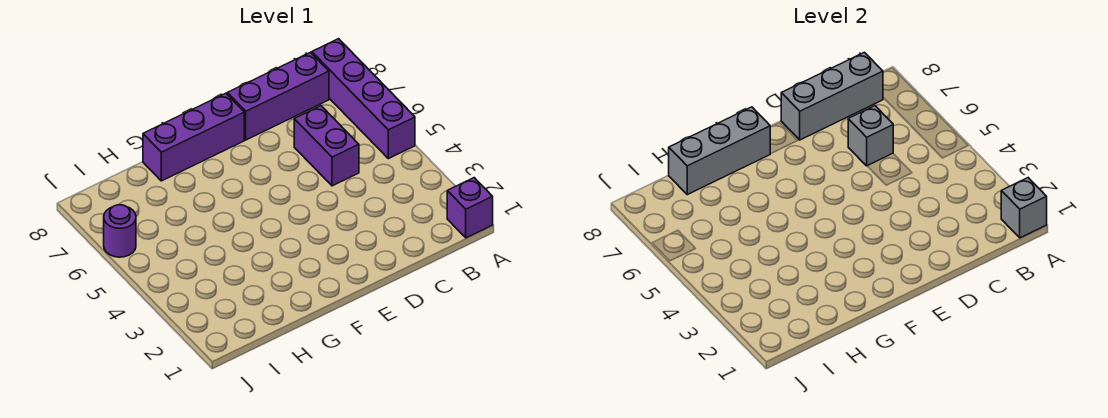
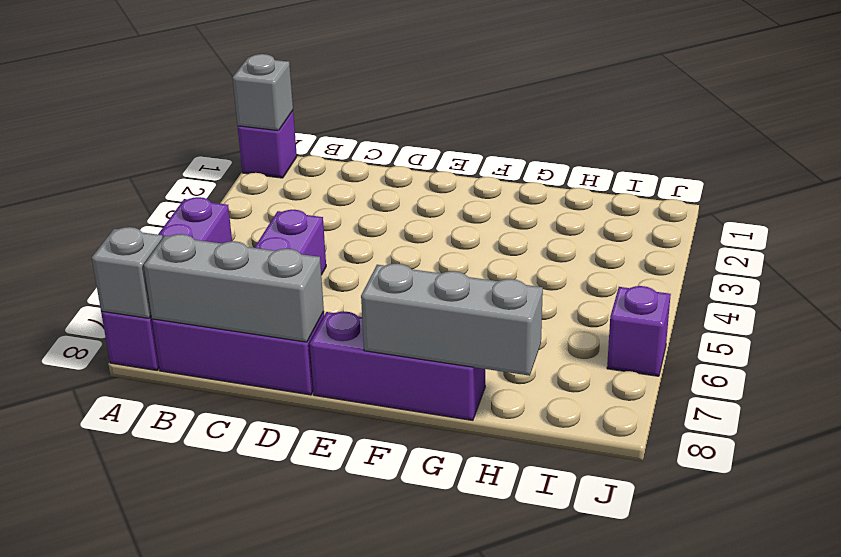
grey brick C6 level 2 -> grey brick A8 level 2
purple round brick J6 level 1 -> purple brick J6 level 1

